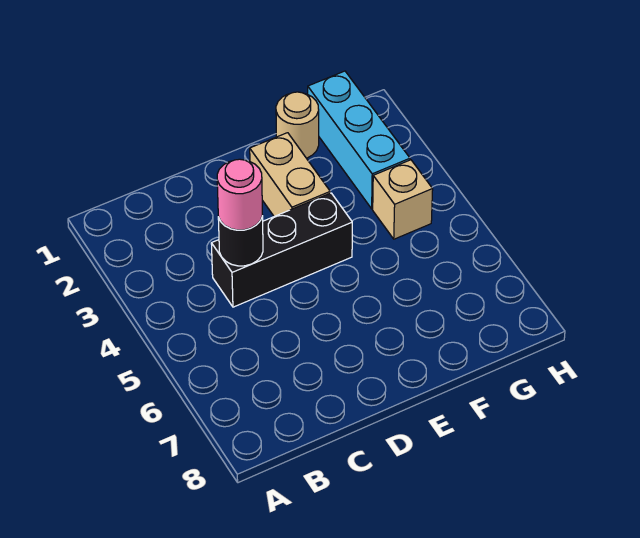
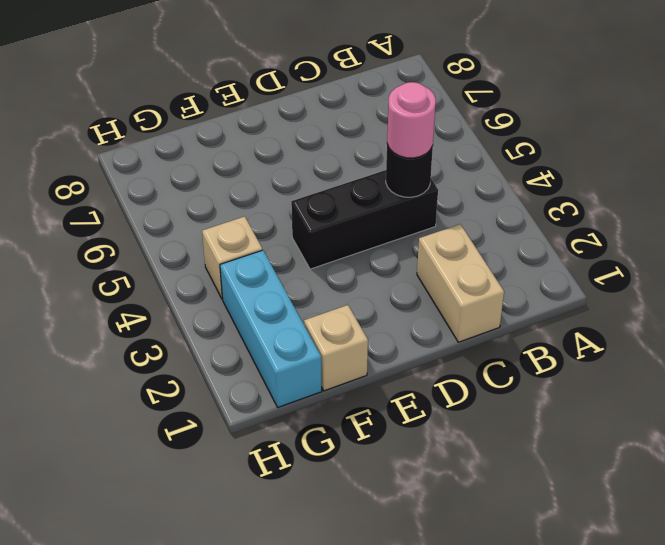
tan brick E2:E3 level 1 -> tan brick C1:C2 level 1
tan round brick F1 level 1 -> tan brick F1 level 1

